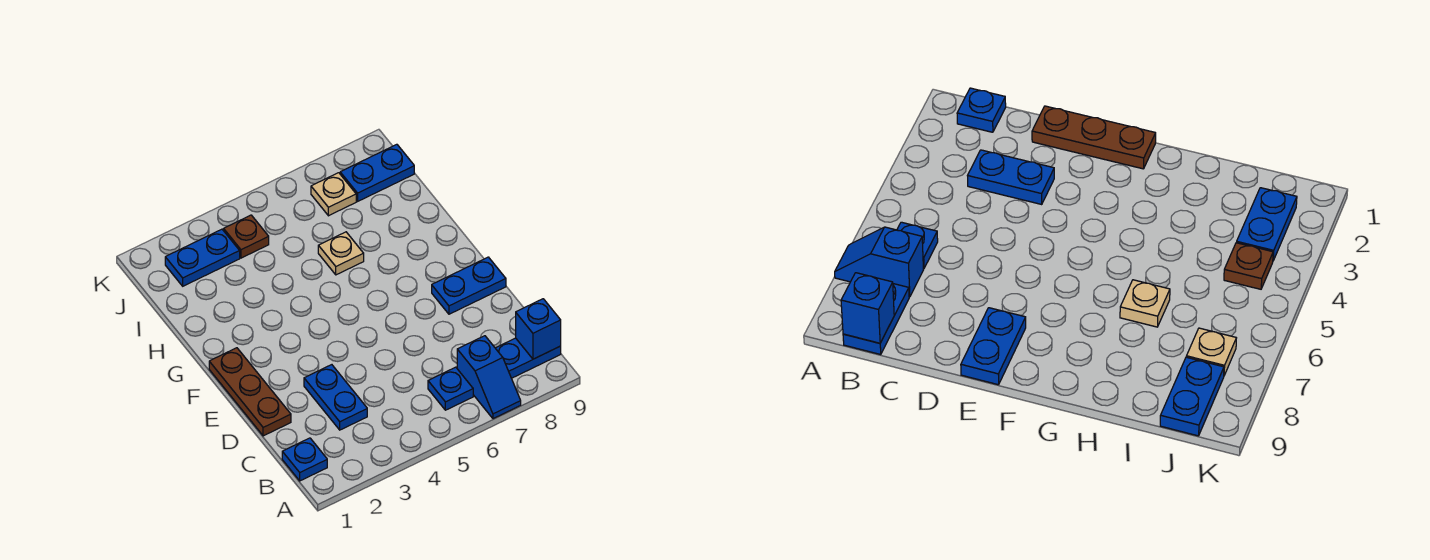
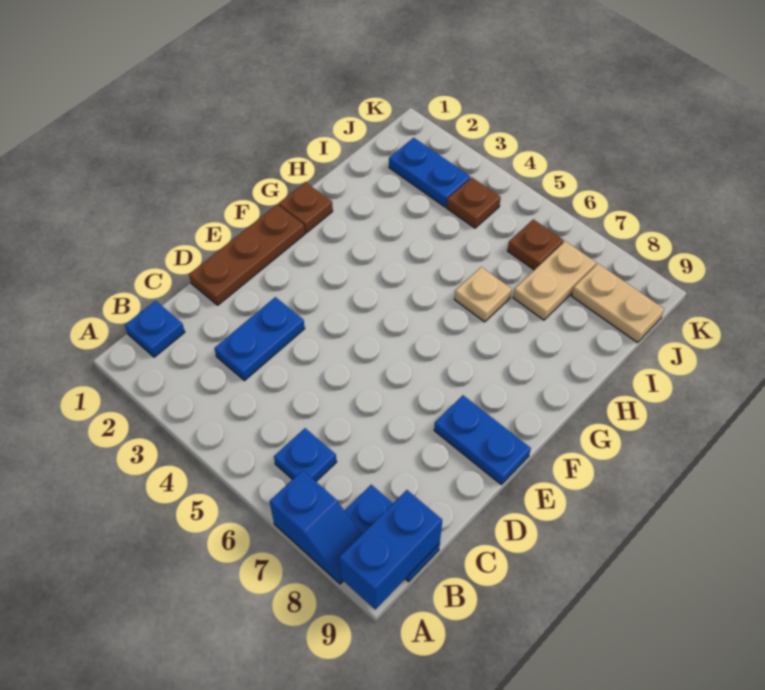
blue slope A7:B7 level 1 top B -> blue slope A7:A8 level 1 top 7
blue brick B9 level 2 -> blue brick A9:B9 level 2
none -> brown plate G1 level 1
none -> brown plate J6 level 1
tan plate J7 level 1 -> tan plate I7:J7 level 1
blue plate J8:J9 level 1 -> tan plate J8:J9 level 1

